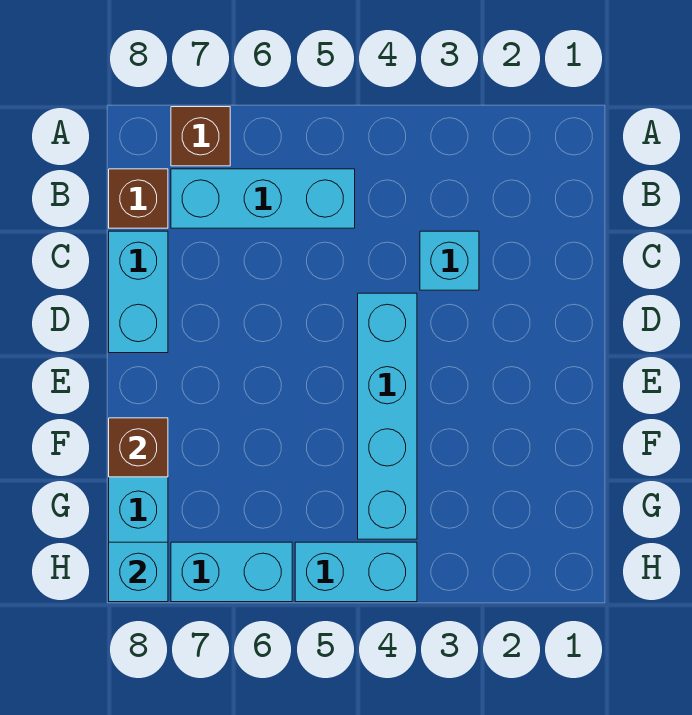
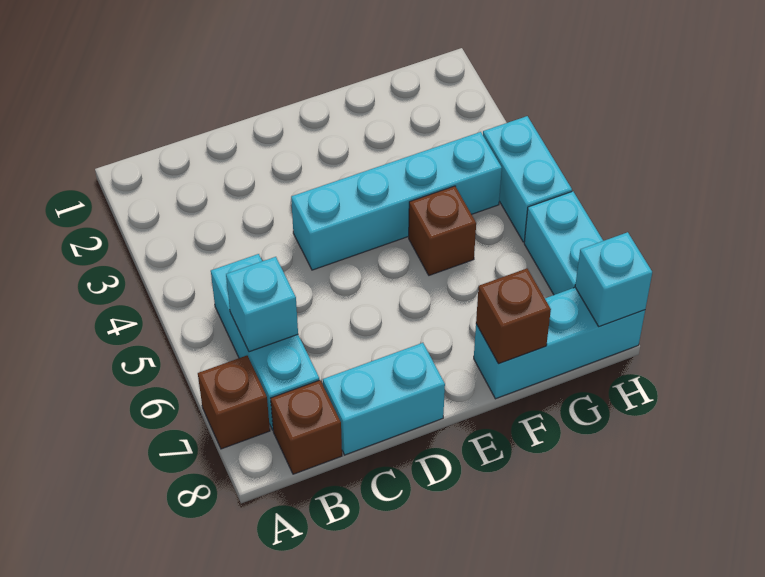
cyan brick C3 level 1 -> cyan brick B6 level 2
none -> brown brick F5 level 1

